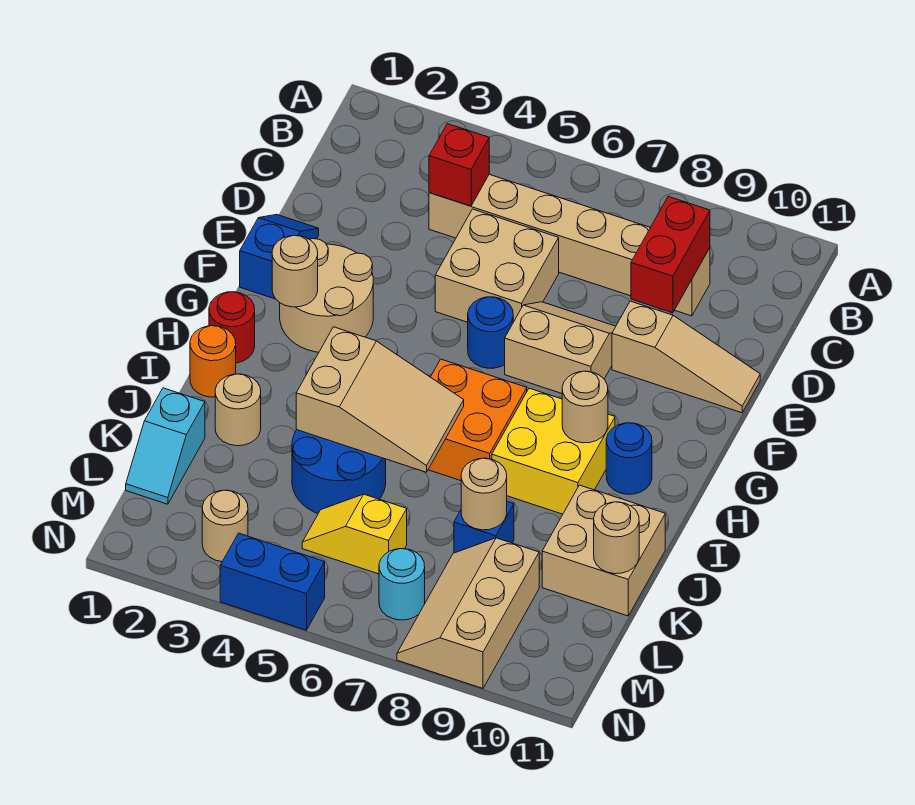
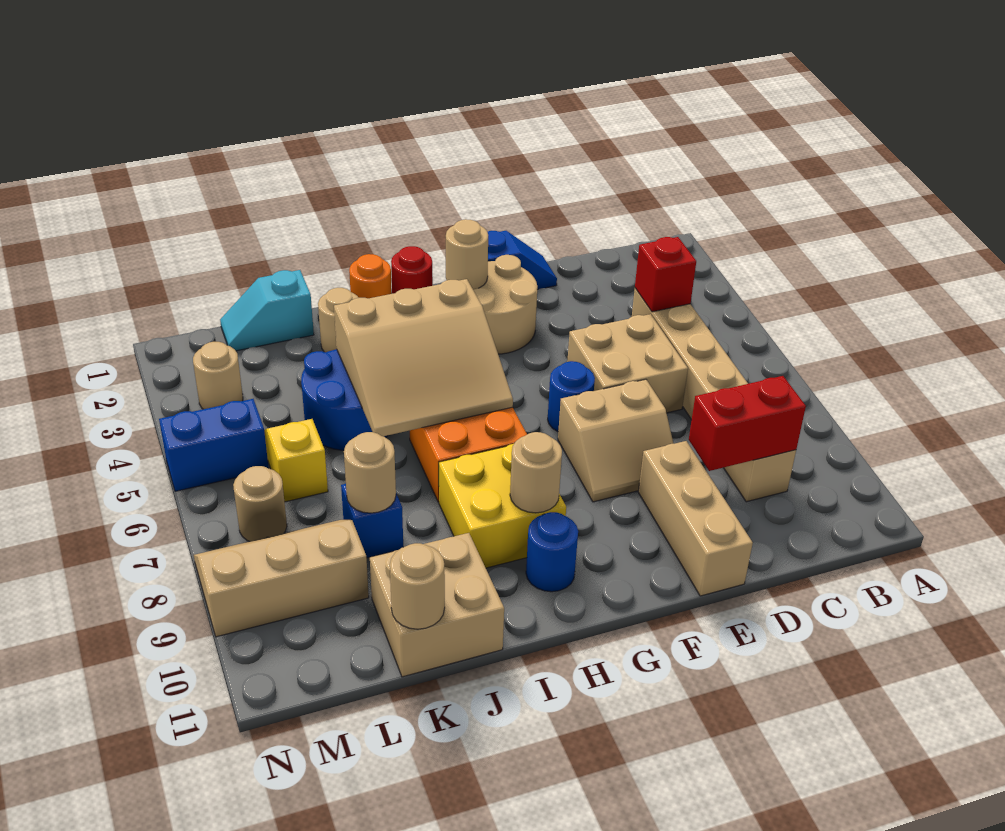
tan slope E7:F8 level 1 top F -> tan slope E7:F8 level 1 top 7
tan slope E9:E11 level 1 top 9 -> tan brick E9:E11 level 1
tan slope I4:J6 level 2 top 4 -> tan slope H4:J6 level 2 top 4
cyan round brick M7 level 1 -> tan round brick M7 level 1
blue brick N4:N5 level 1 -> blue brick M5:N5 level 1

